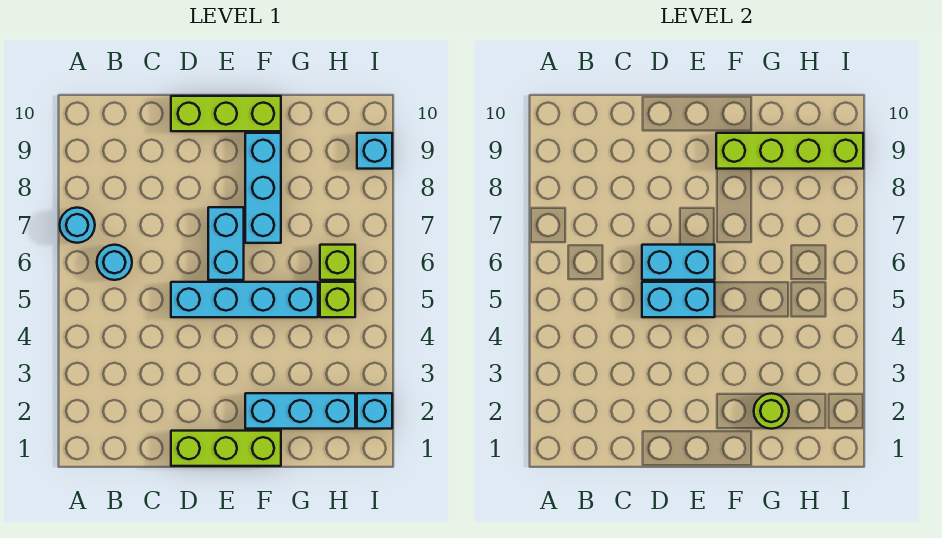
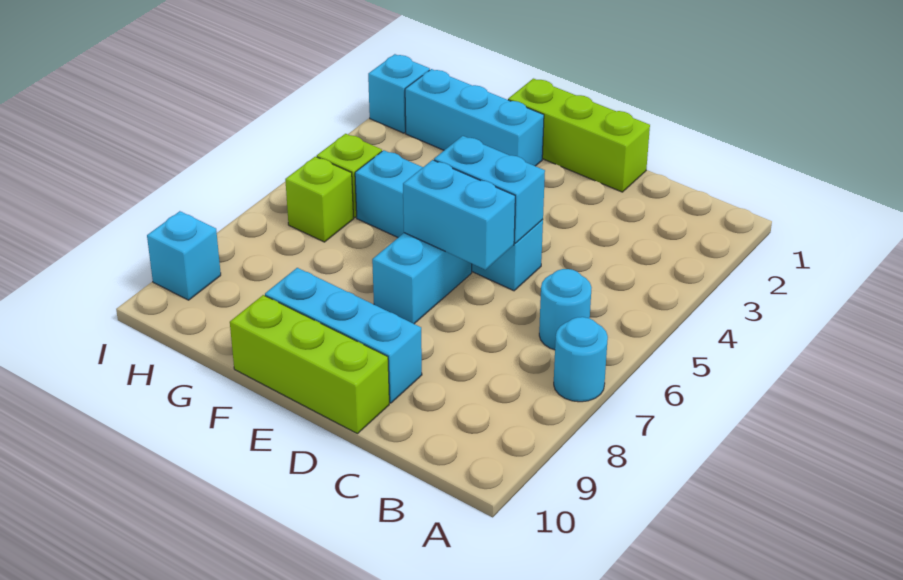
cyan brick F7:F9 level 1 -> cyan brick D9:F9 level 1
lime brick F9:I9 level 2 -> none
lime round brick G2 level 2 -> none

